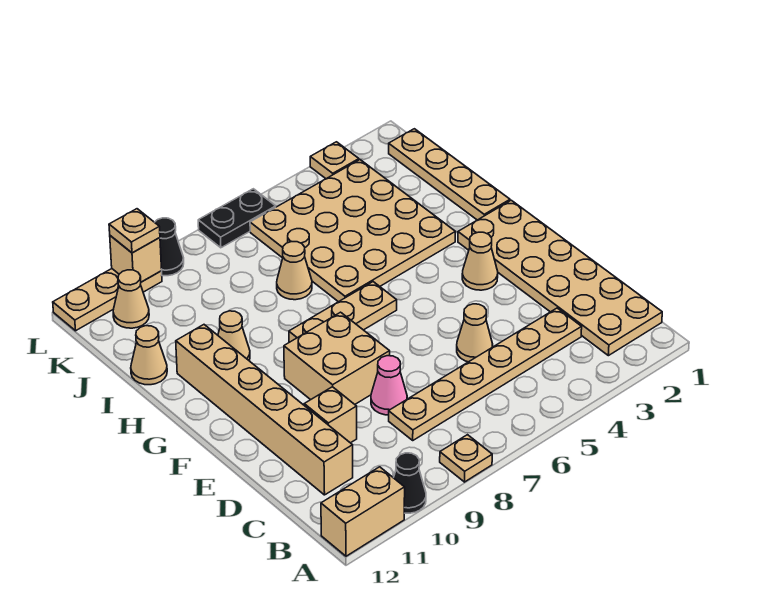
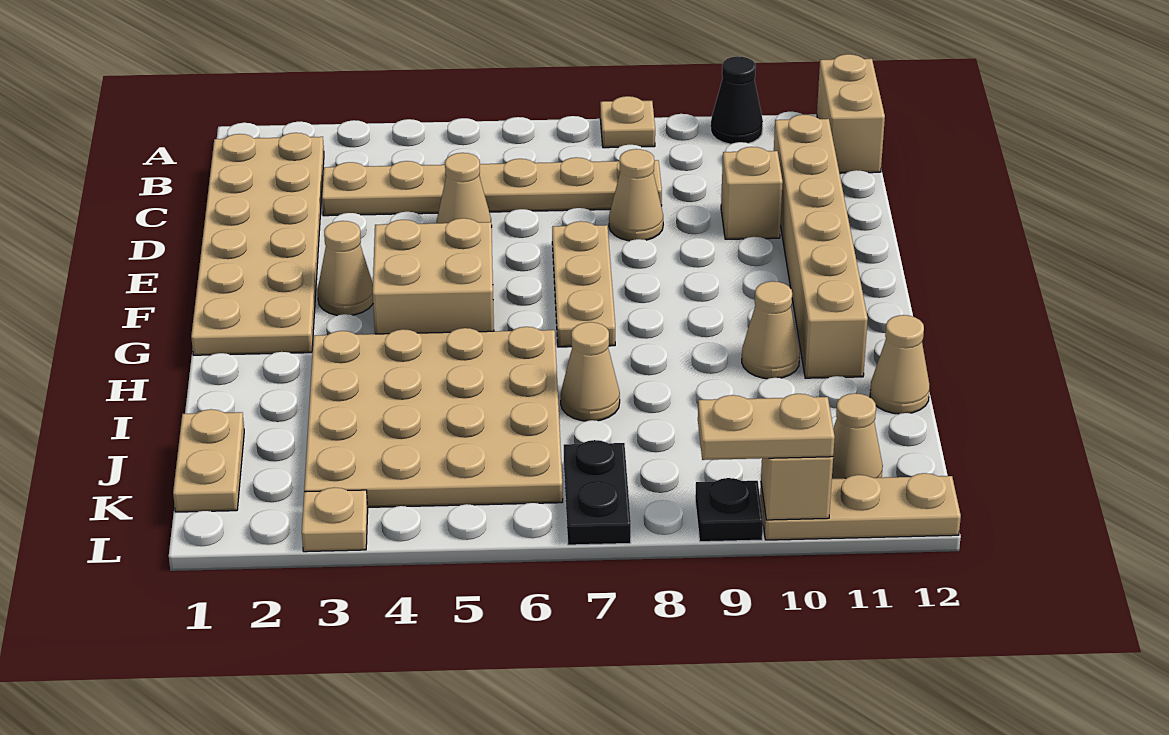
tan brick A11:A12 level 1 -> tan brick A12:B12 level 1
pink cone D8 level 1 -> tan cone D8 level 1
tan brick E8:F9 level 1 -> tan brick F4:G5 level 1
tan plate G6:G8 level 1 -> tan plate E7:G7 level 1
tan plate H1:K1 level 1 -> tan plate J1:K1 level 1
black plate L6:L7 level 1 -> black plate K7:L7 level 1
black cone L9 level 1 -> black plate L9 level 1
tan plate L10 level 3 -> tan plate L9:L10 level 3

